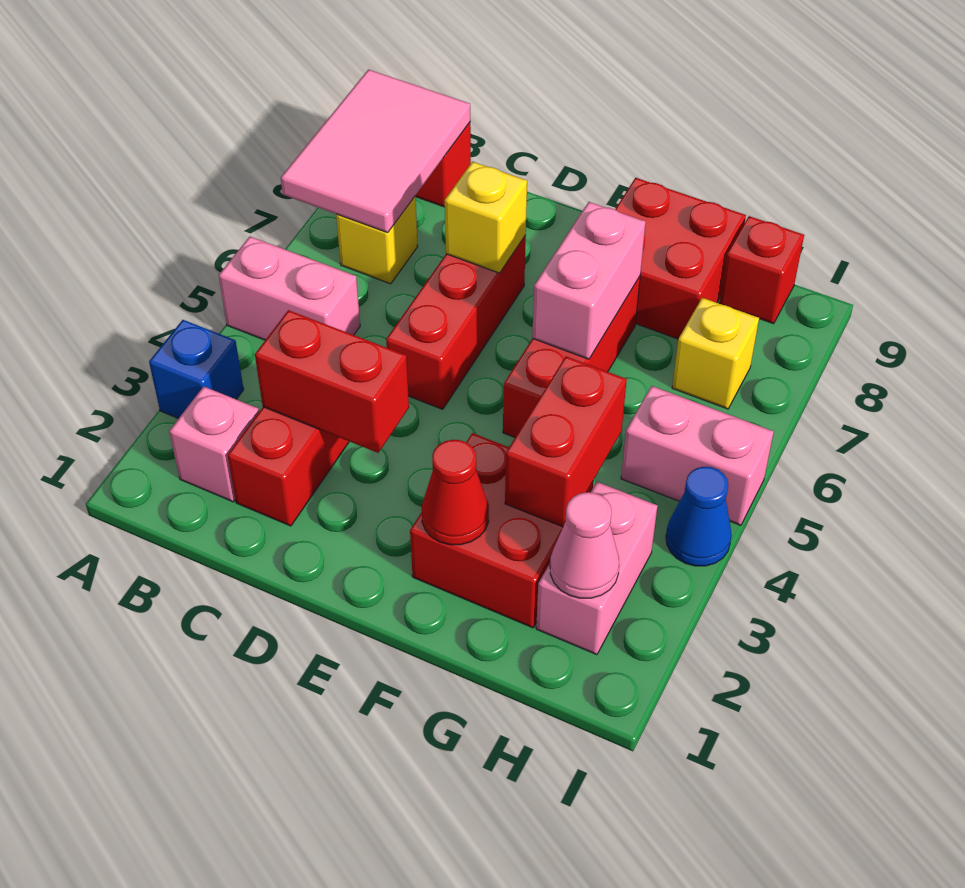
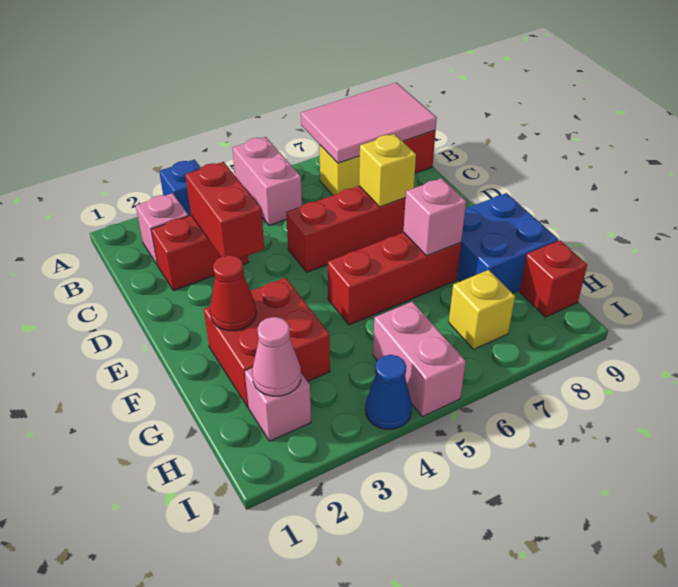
pink brick F6:F7 level 2 -> pink brick F7 level 2
red brick F8:G9 level 1 -> blue brick F8:G9 level 1
red brick G3:G4 level 2 -> none
pink brick H2:H3 level 1 -> pink brick H2 level 1

